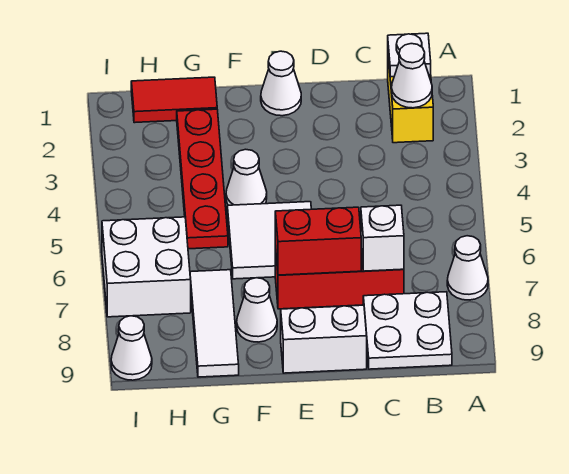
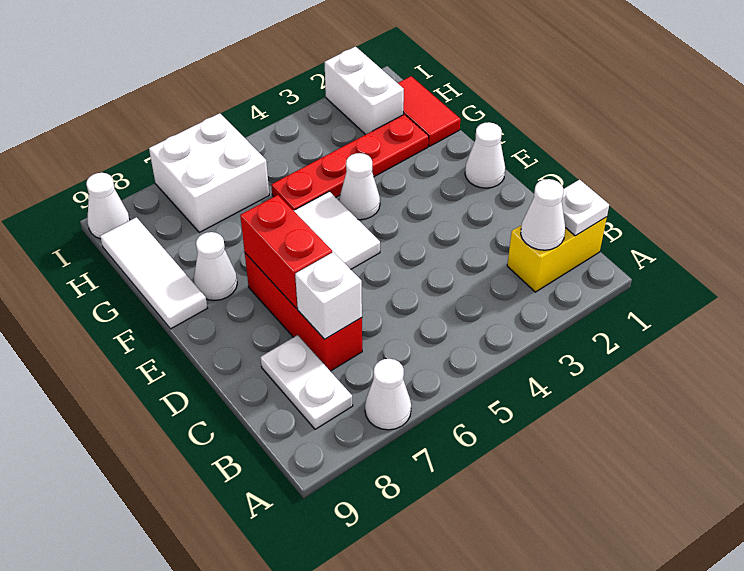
white plate B8:C9 level 1 -> white plate B8:C8 level 1
white brick D9:E9 level 1 -> white brick H2:I2 level 1
white tile G7:G9 level 1 -> white tile F9:H9 level 1

